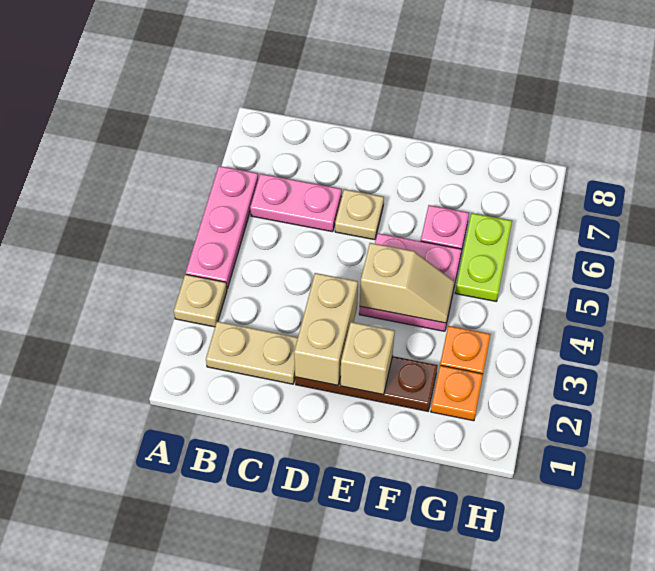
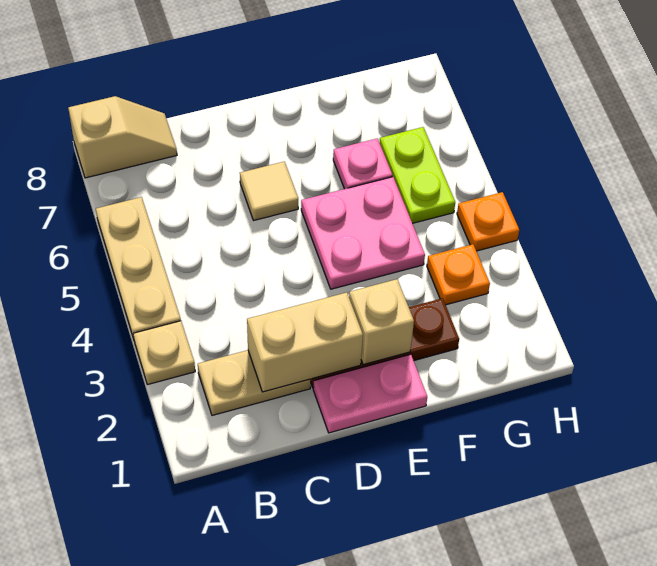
pink plate A4:A6 level 1 -> tan plate A4:A6 level 1
pink plate B6:C6 level 1 -> pink plate D1:E1 level 1
tan brick D2:D3 level 2 -> tan brick C2:D2 level 2
tan plate D6 level 1 -> tan tile D6 level 1
tan slope E4:F4 level 2 top E -> tan slope A8:B8 level 1 top A
orange plate G2 level 1 -> orange plate H4 level 1

